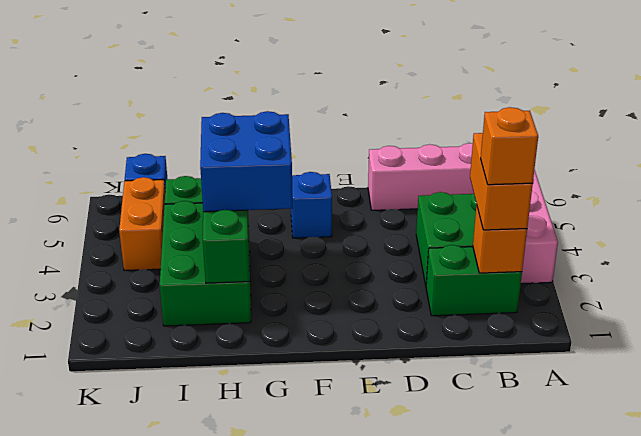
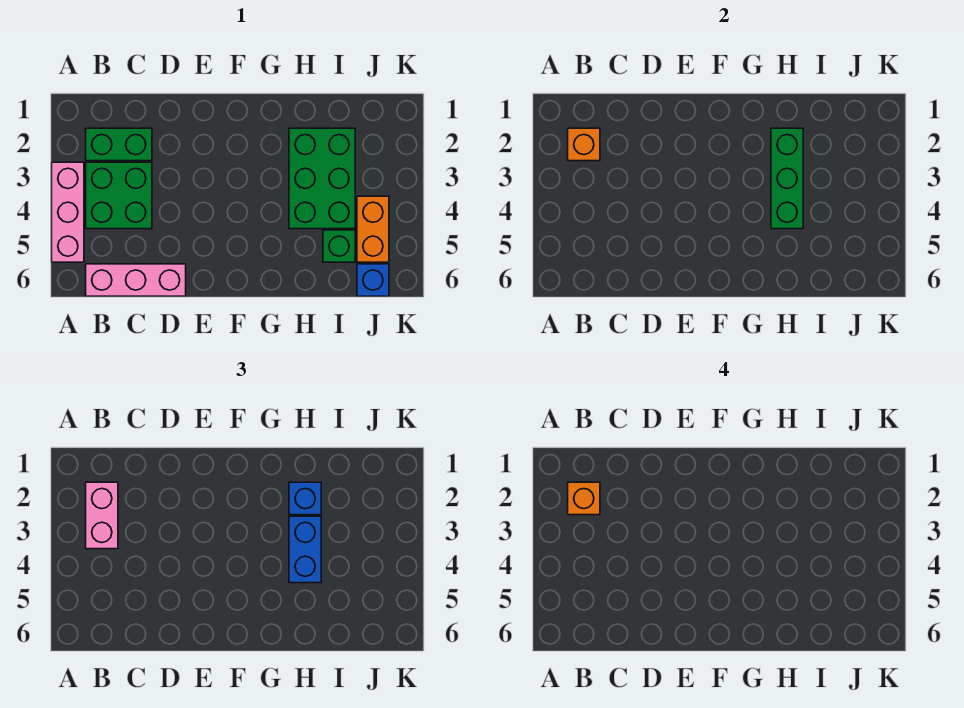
orange brick B2:B3 level 3 -> pink brick B2:B3 level 3
blue brick F5 level 1 -> blue brick H2 level 3
blue brick G3:H4 level 3 -> blue brick H3:H4 level 3

